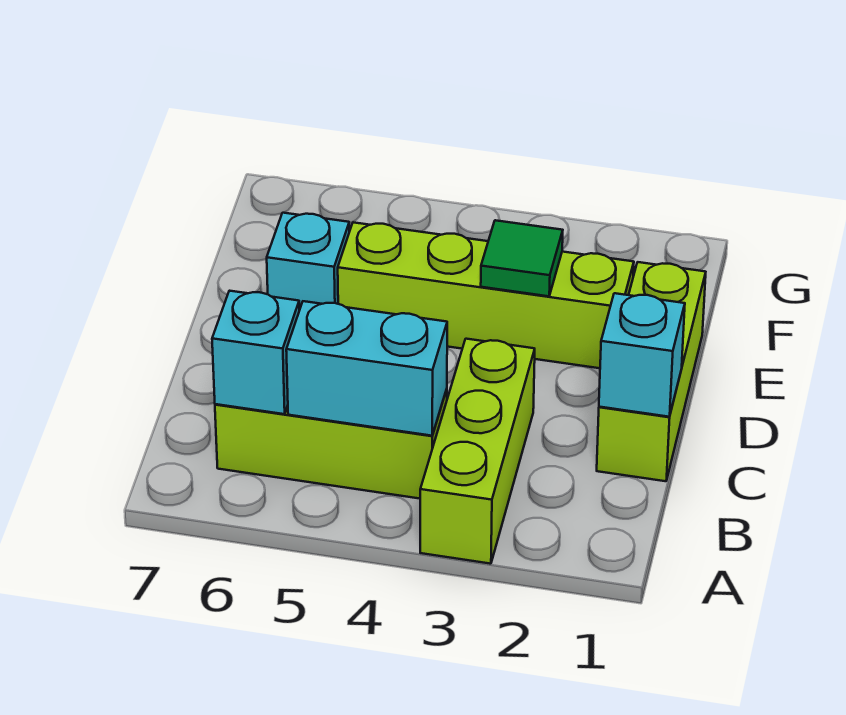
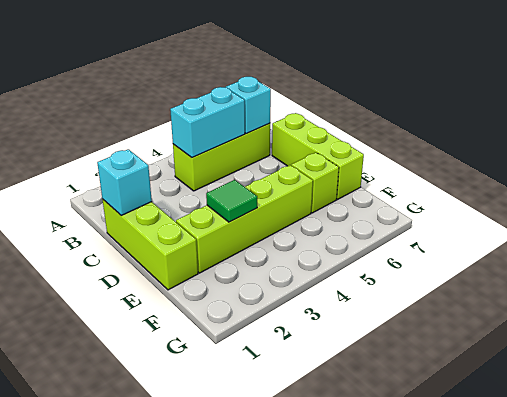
lime brick A3:C3 level 1 -> lime brick C7:E7 level 1
cyan brick E6 level 1 -> lime brick E6 level 1

